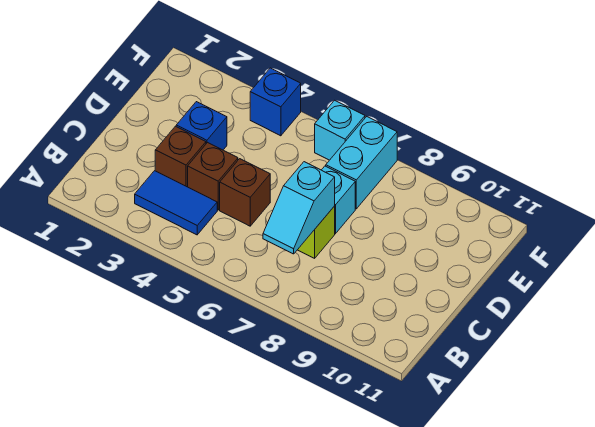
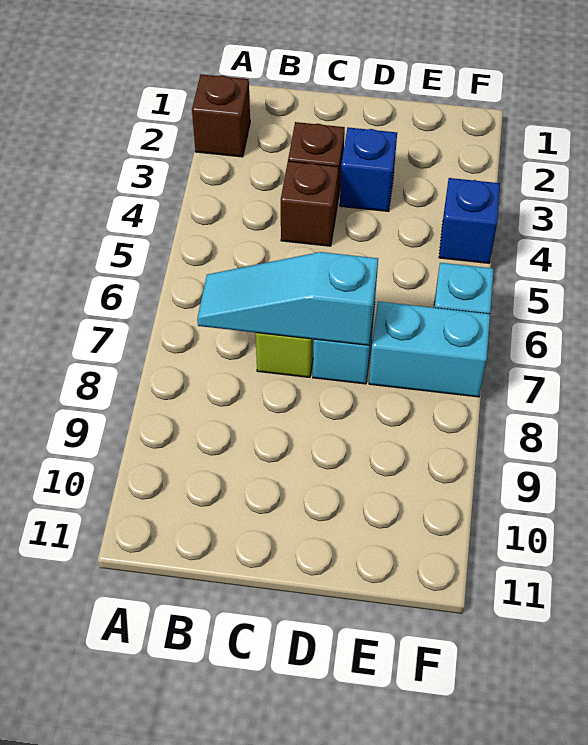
blue tile B3:B4 level 1 -> none
cyan slope B7:C7 level 2 top C -> cyan slope B7:D7 level 2 top D
brown brick C5 level 1 -> brown brick A2 level 1

